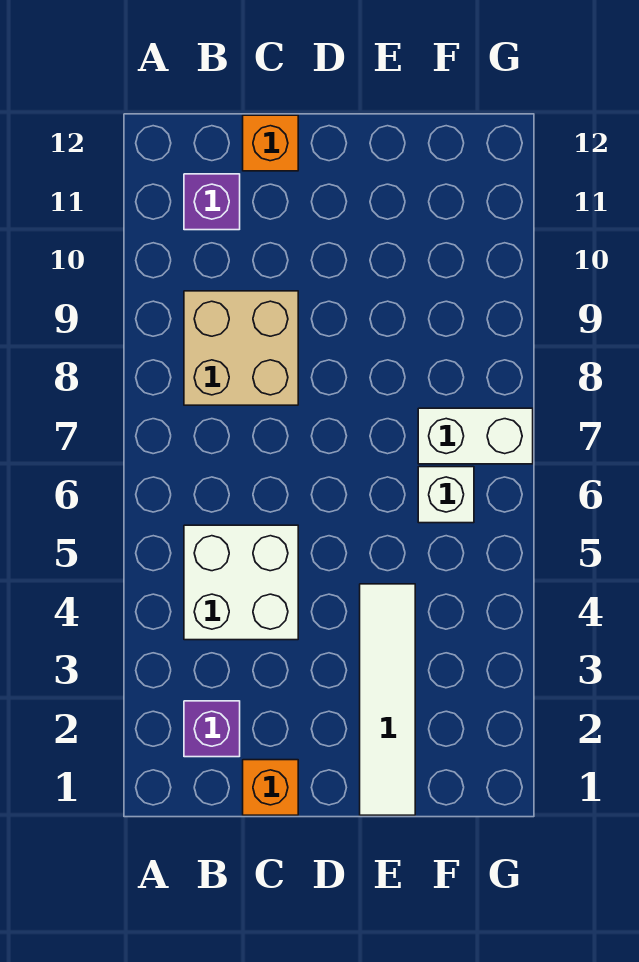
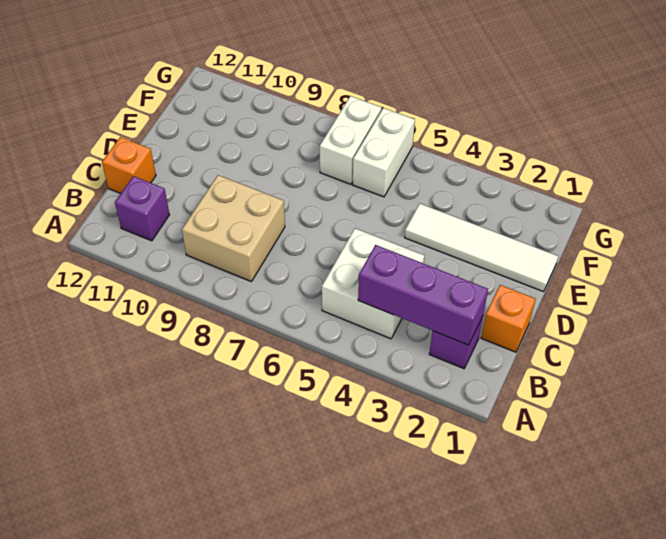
none -> purple brick B2:B4 level 2
white brick F6 level 1 -> white brick F6:G6 level 1

